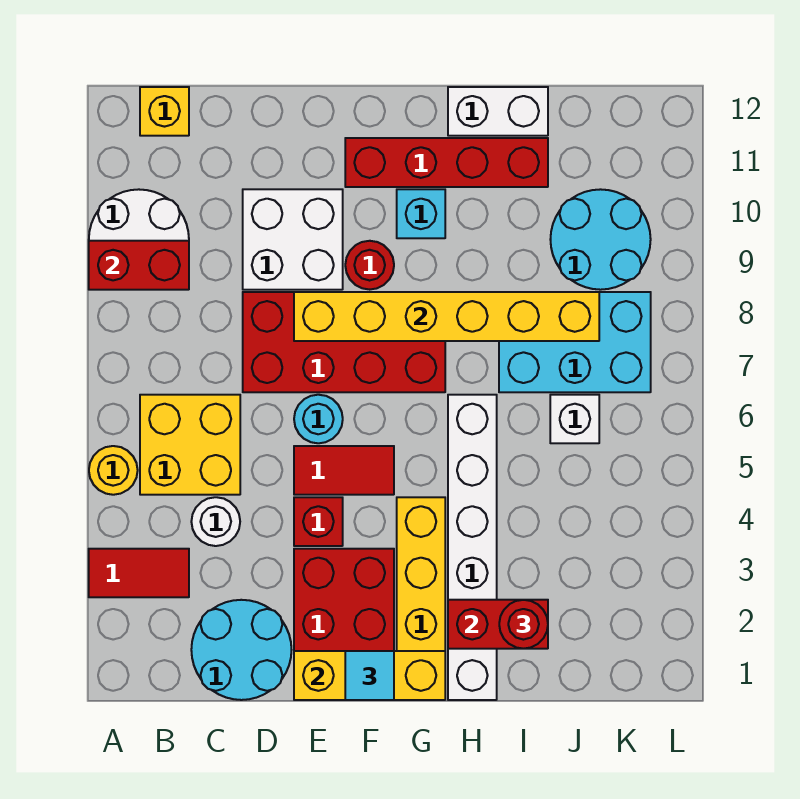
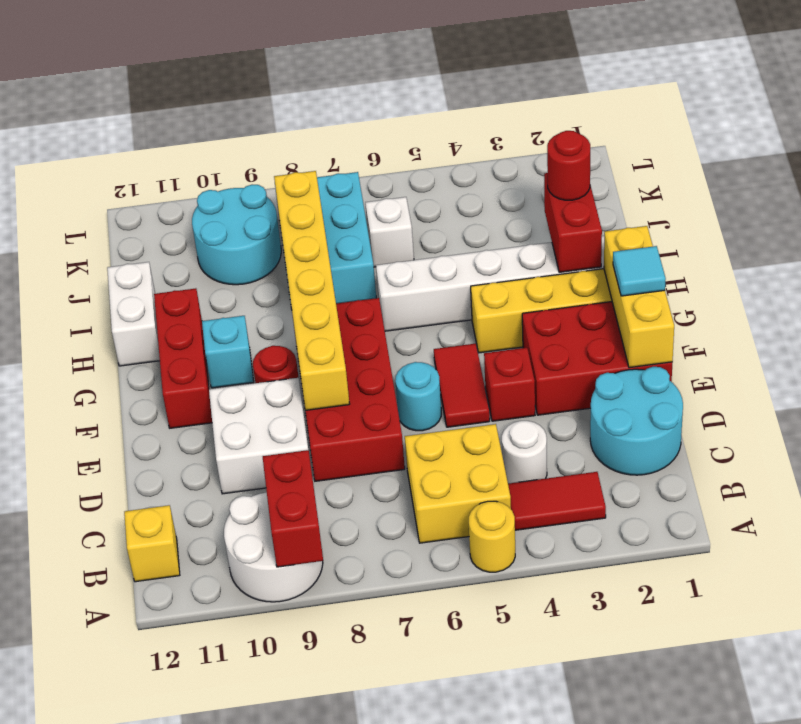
red tile A3:B3 level 1 -> red tile B3:B4 level 1
red brick F11:I11 level 1 -> red brick F11:H11 level 1

